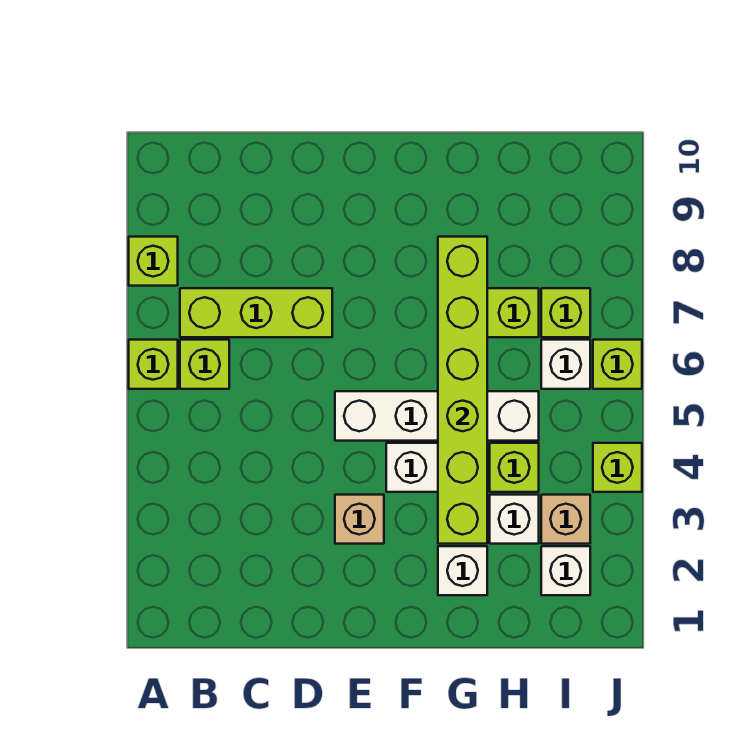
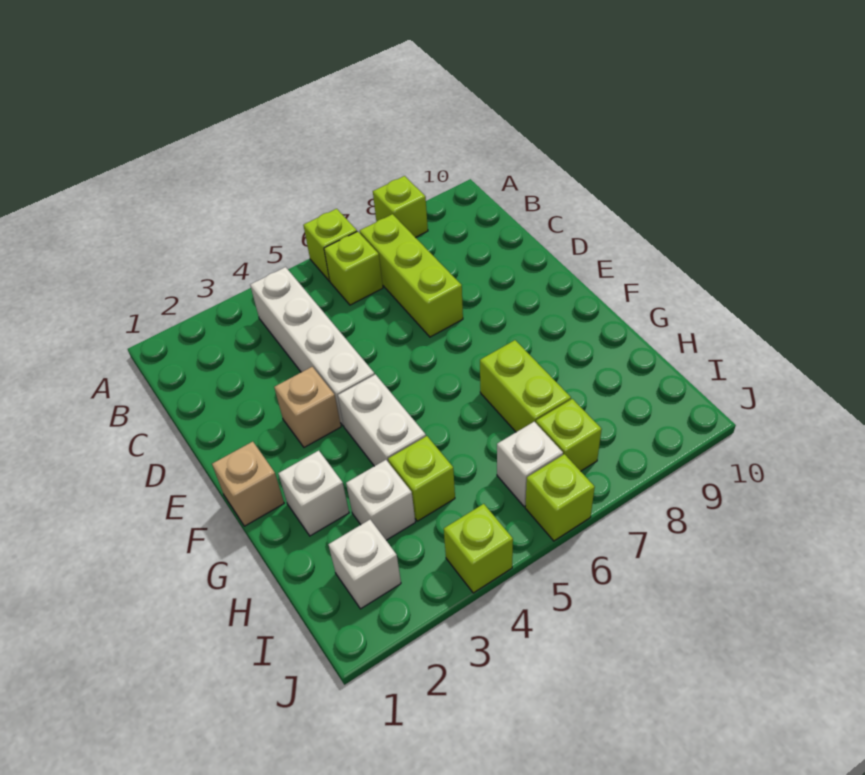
white brick E5:H5 level 1 -> white brick B4:E4 level 1
lime brick G3:G8 level 2 -> none
tan brick I3 level 1 -> tan brick F1 level 1

